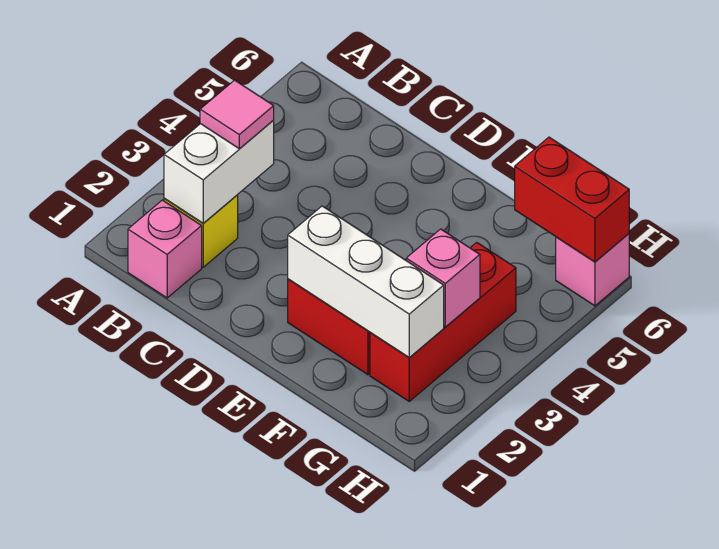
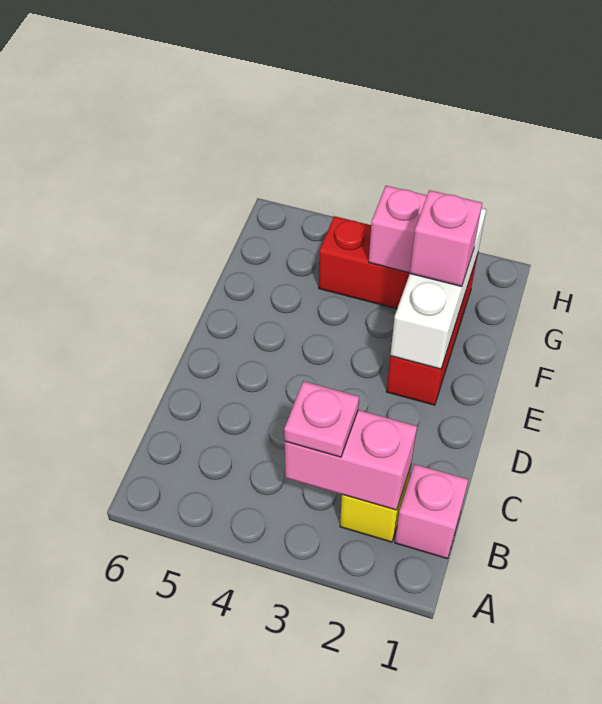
white brick B2:B3 level 2 -> pink brick B2:B3 level 2
pink tile B3 level 3 -> pink plate B3 level 3
red brick G6:H6 level 2 -> none
pink brick H6 level 1 -> pink brick F2 level 3

